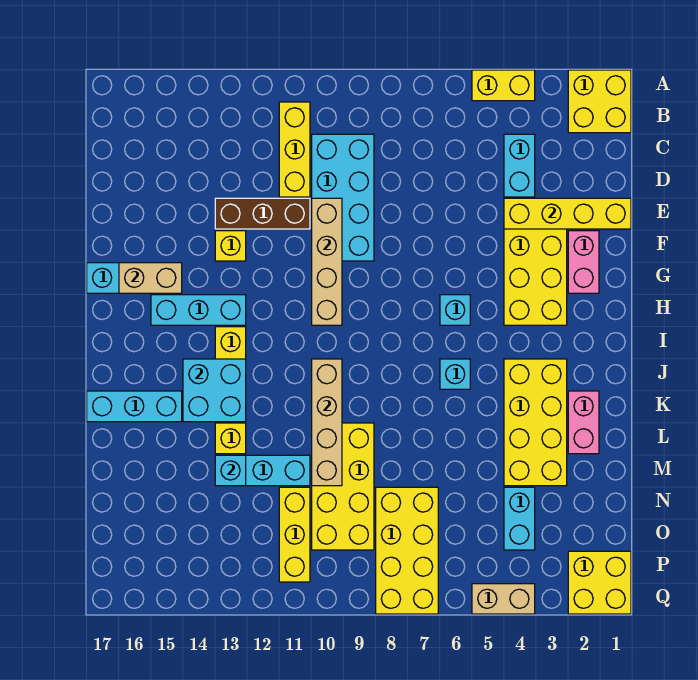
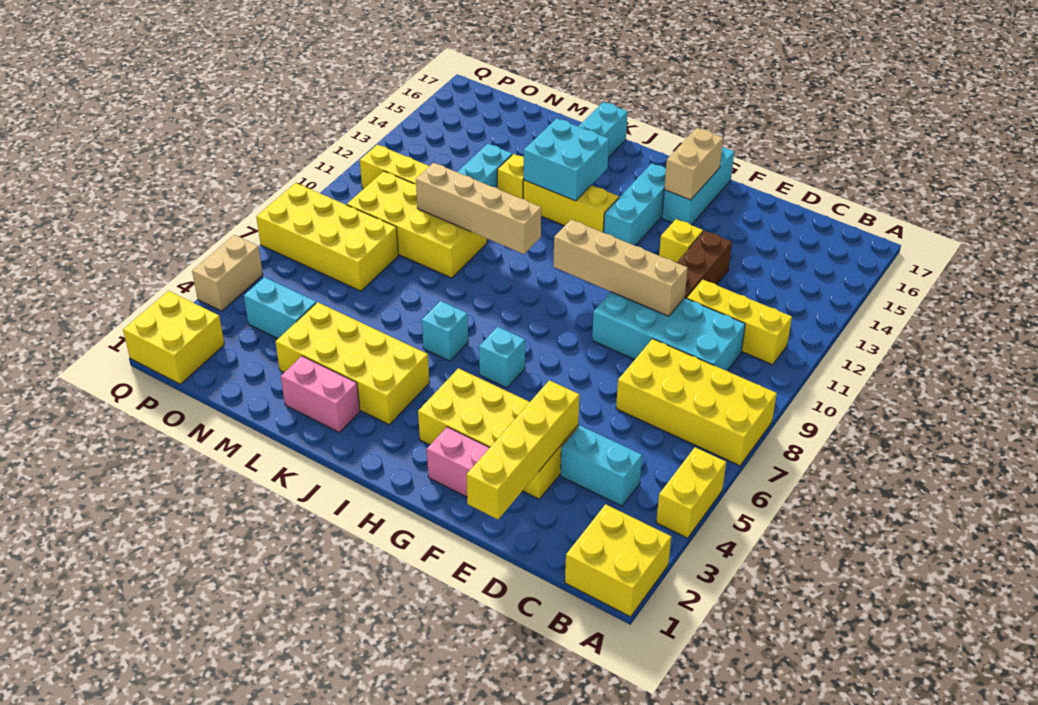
none -> yellow brick A7:D8 level 1
cyan brick M13 level 2 -> none

